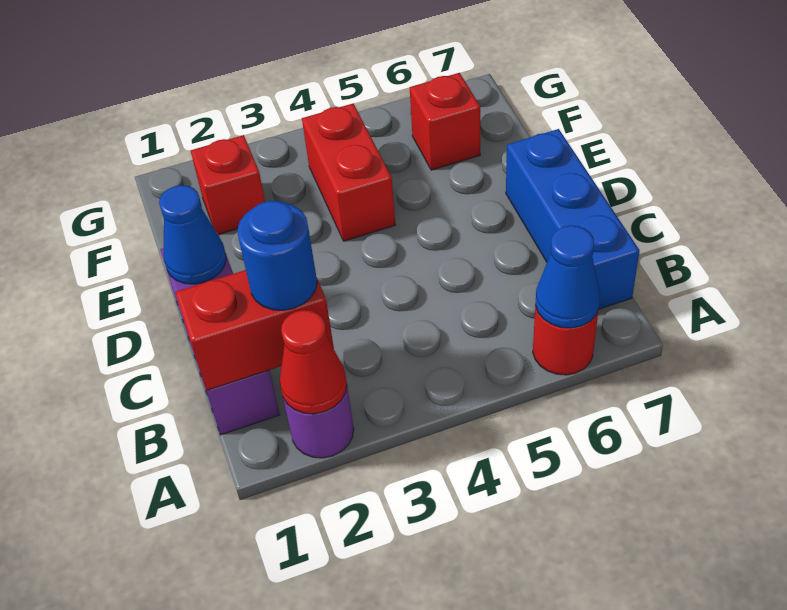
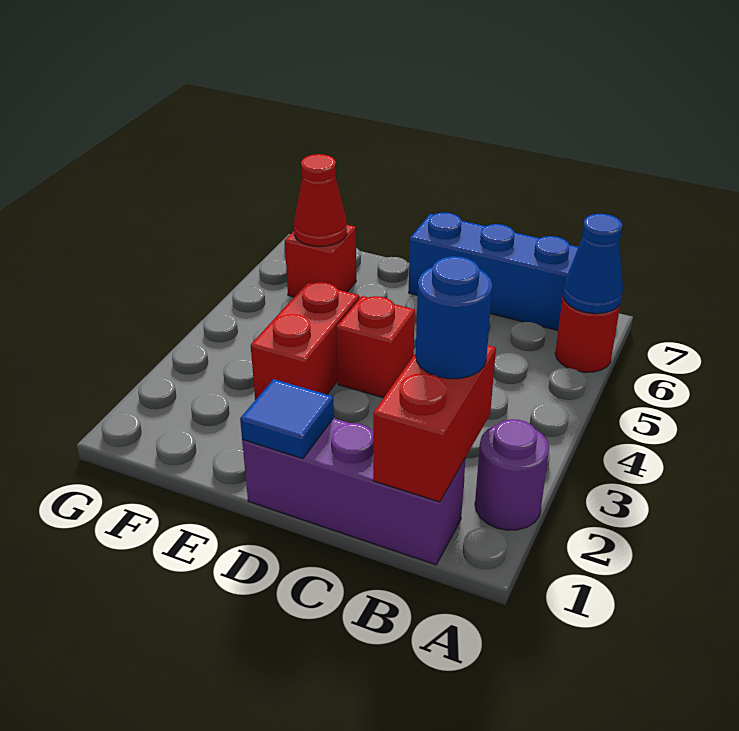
red cone A2 level 2 -> red cone F6 level 2
blue cone D1 level 2 -> blue tile D1 level 2
red brick E4:F4 level 1 -> red brick E3:E4 level 1
red brick F2 level 1 -> red brick D4 level 1

